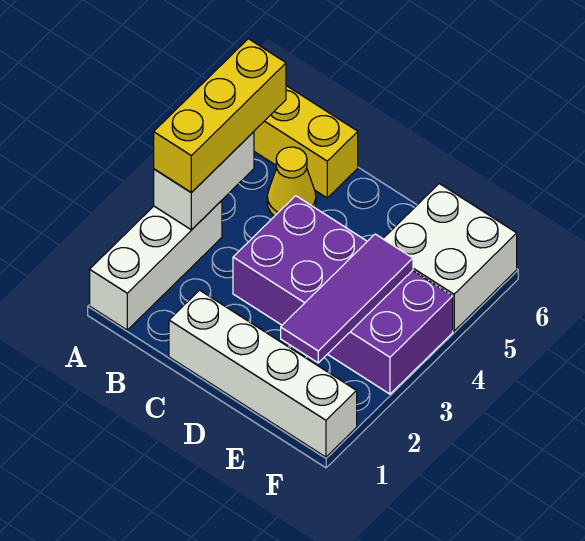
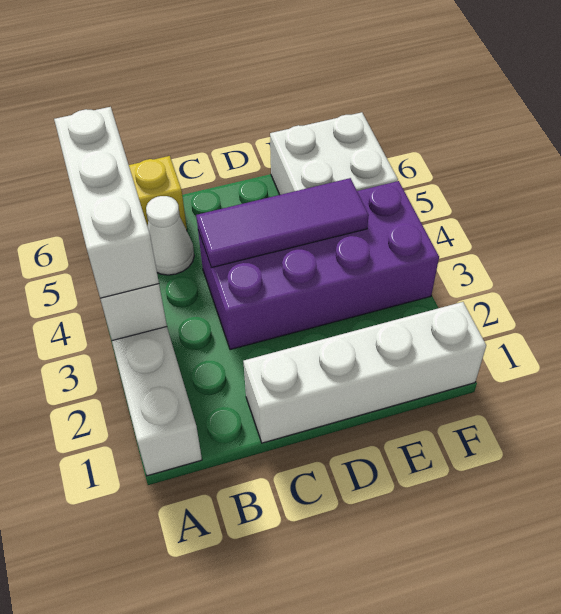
yellow brick A3:A5 level 3 -> white brick A3:A5 level 3
yellow cone B5 level 1 -> white cone B5 level 1
purple tile E2:E4 level 2 -> purple tile C4:E4 level 2

